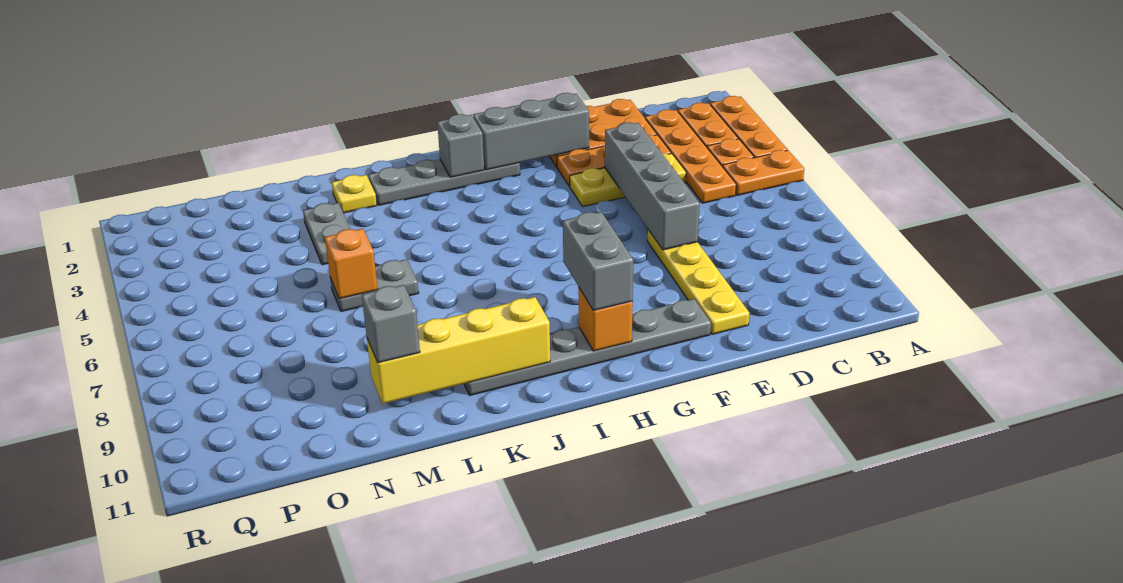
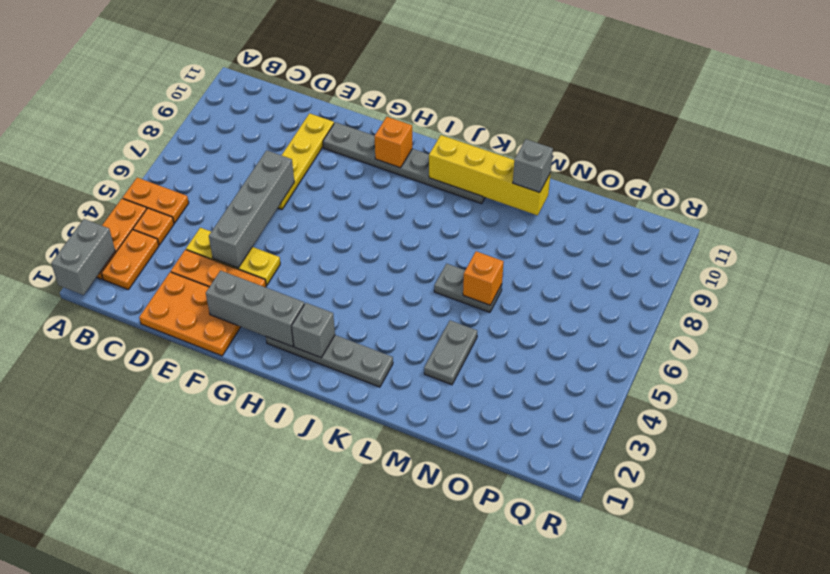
orange plate C2:C5 level 1 -> none
grey brick H9:H10 level 3 -> grey brick A1:A2 level 2
yellow plate L2 level 1 -> none

